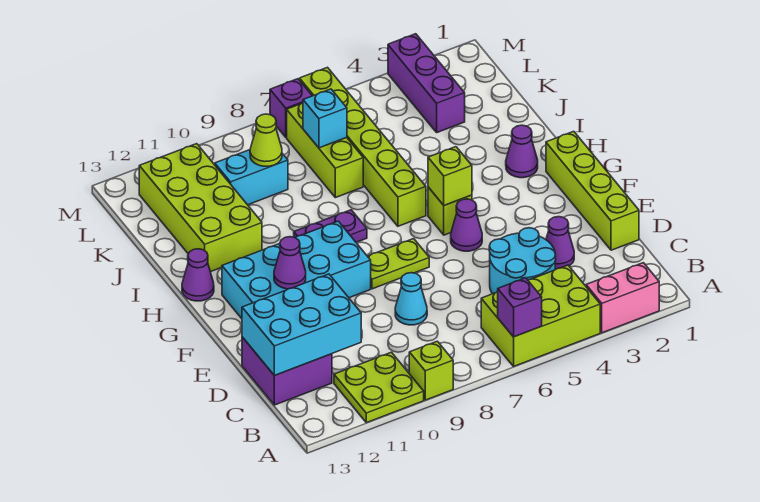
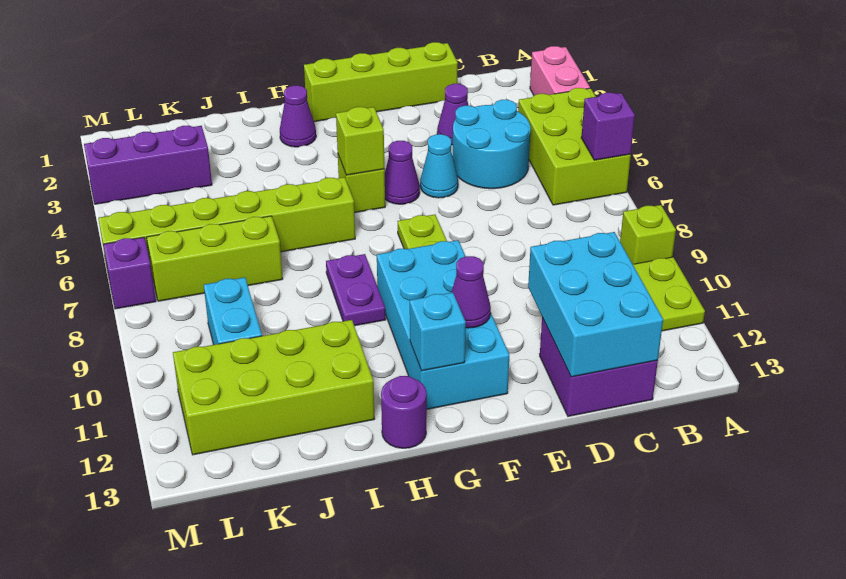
cyan cone D8 level 1 -> cyan cone E5 level 1
purple cone H13 level 1 -> purple round brick H13 level 1
cyan brick K7 level 2 -> cyan brick G12 level 2
lime cone K9 level 2 -> none

